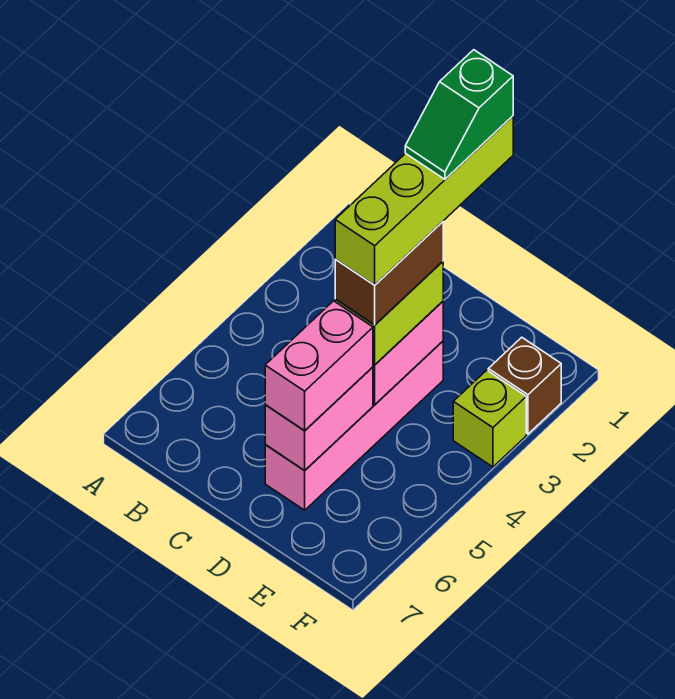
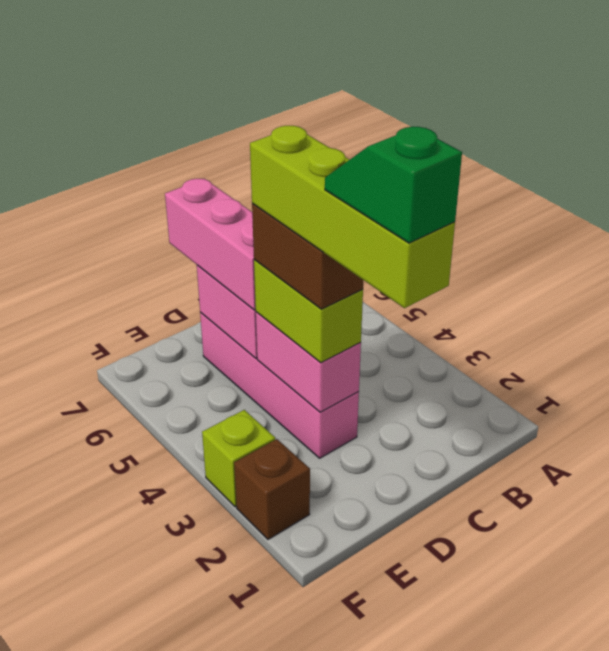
pink brick D5:D6 level 3 -> pink brick D5:D7 level 3

